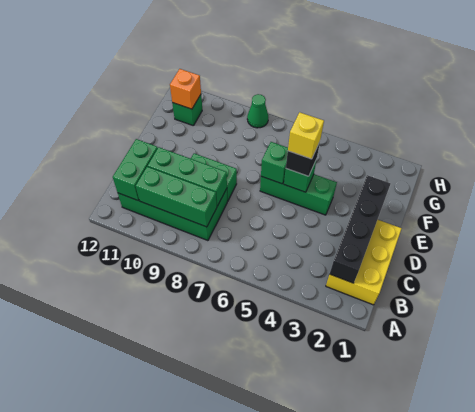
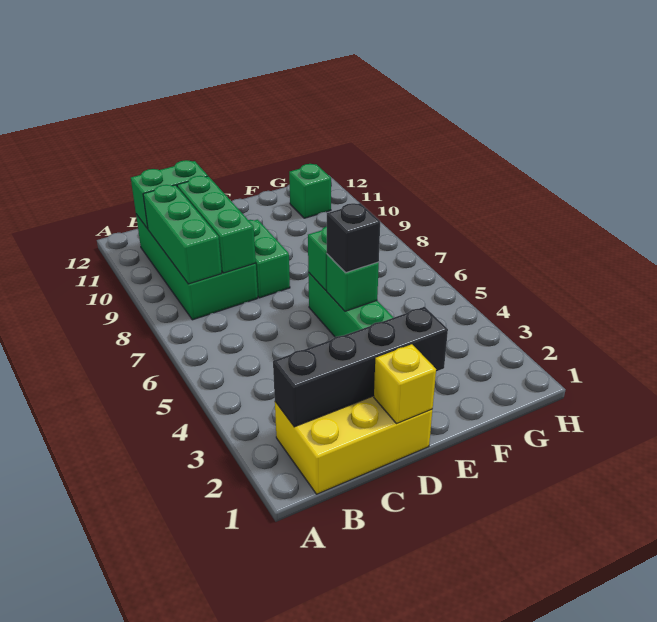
yellow brick E5 level 4 -> yellow brick D1 level 2
orange brick G11 level 2 -> none
green cone H8 level 1 -> none

